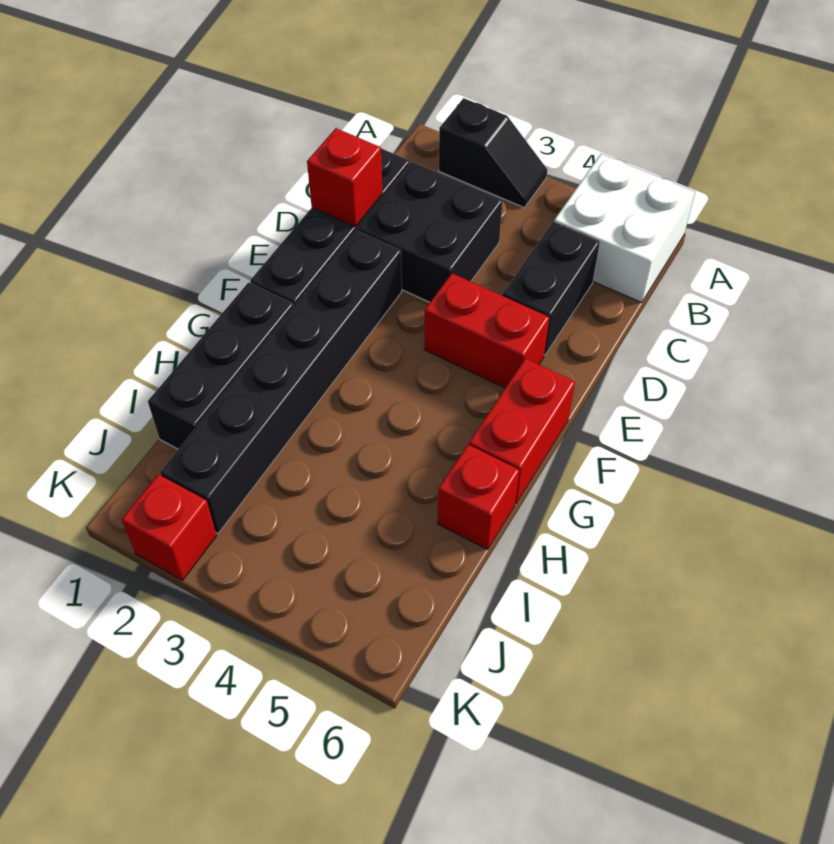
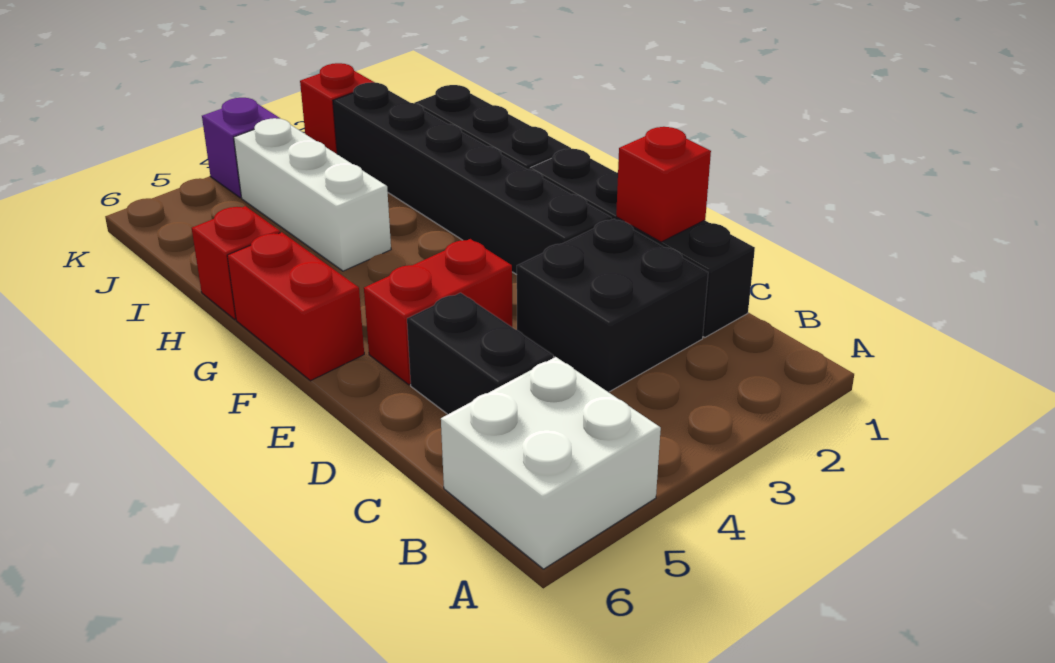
black slope A2:A3 level 1 top 2 -> none
none -> white brick H4:J4 level 1
none -> purple brick K4 level 1

